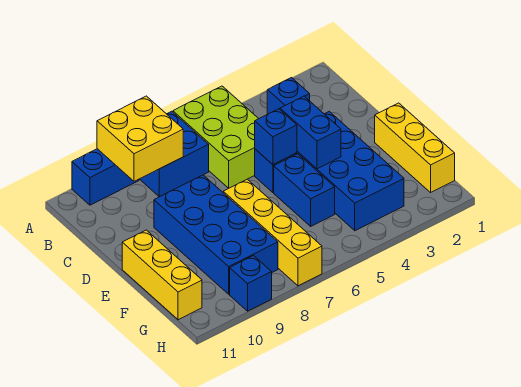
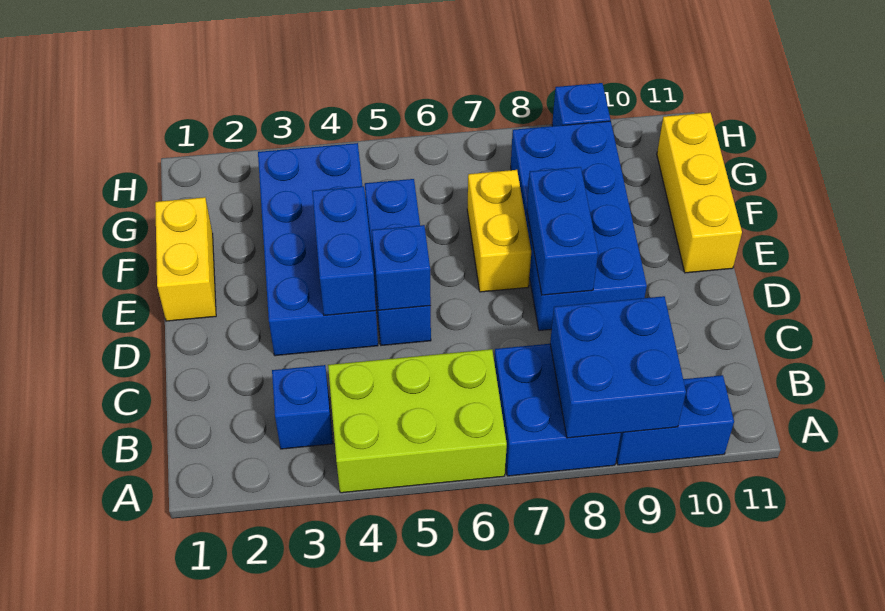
lime brick A5:C6 level 1 -> lime brick A4:B6 level 1
yellow brick A8:B9 level 2 -> blue brick A8:B9 level 2
none -> blue brick D8:E8 level 2
yellow brick E1:G1 level 1 -> yellow brick E1:F1 level 1
yellow brick E7:H7 level 1 -> yellow brick E7:F7 level 1

